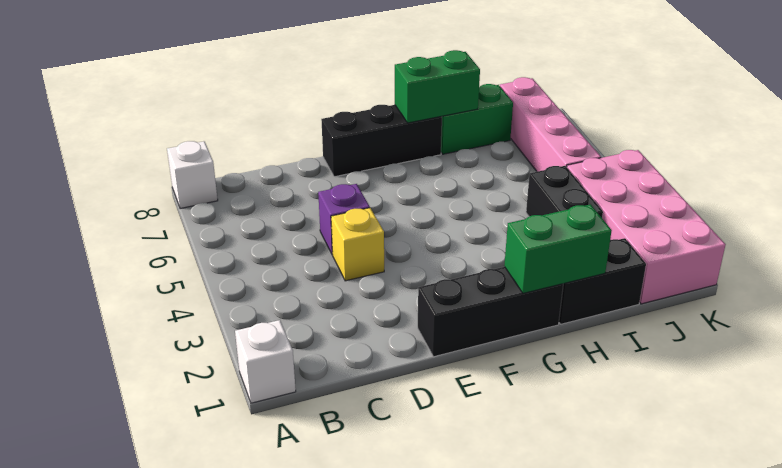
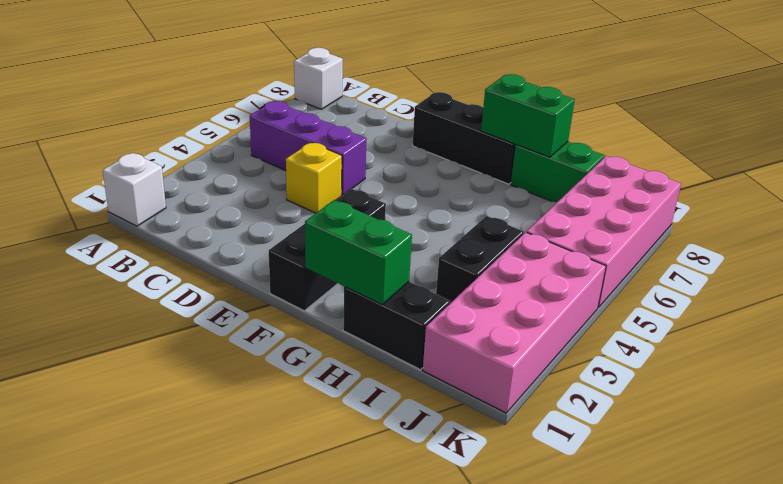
purple brick D5 level 1 -> purple brick B5:D5 level 1
black brick E1:G1 level 1 -> black brick F1:F3 level 1
pink brick J5:J8 level 1 -> pink brick J5:K8 level 1

